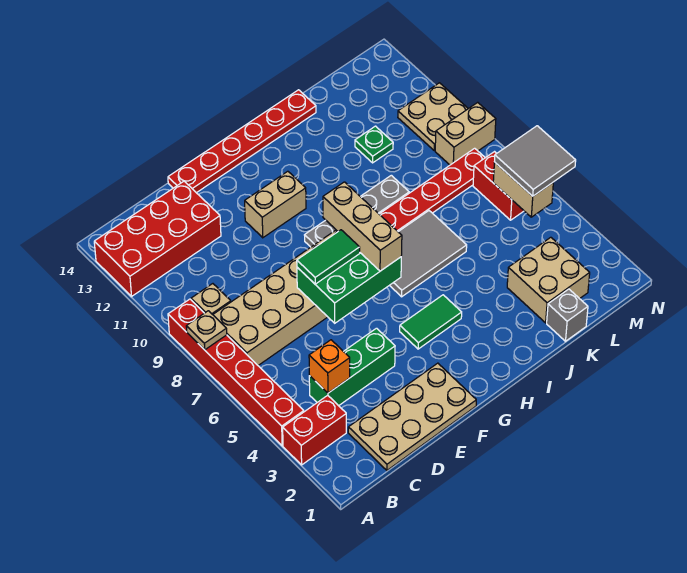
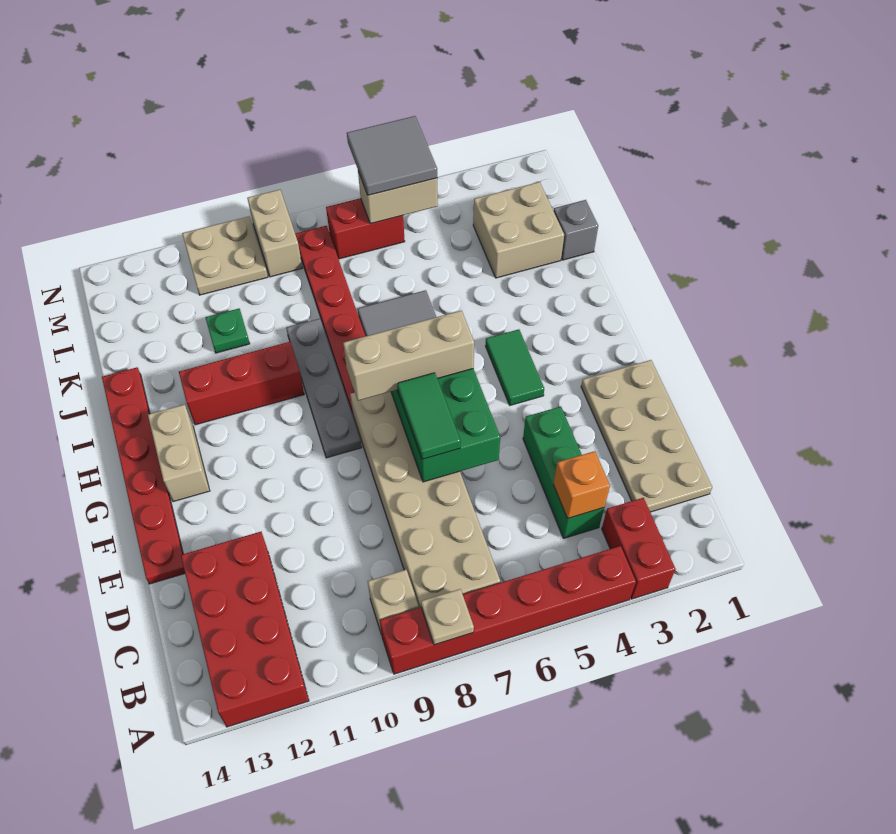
tan brick F11:G11 level 1 -> tan brick G13:H13 level 1
none -> red brick I10:I12 level 1

